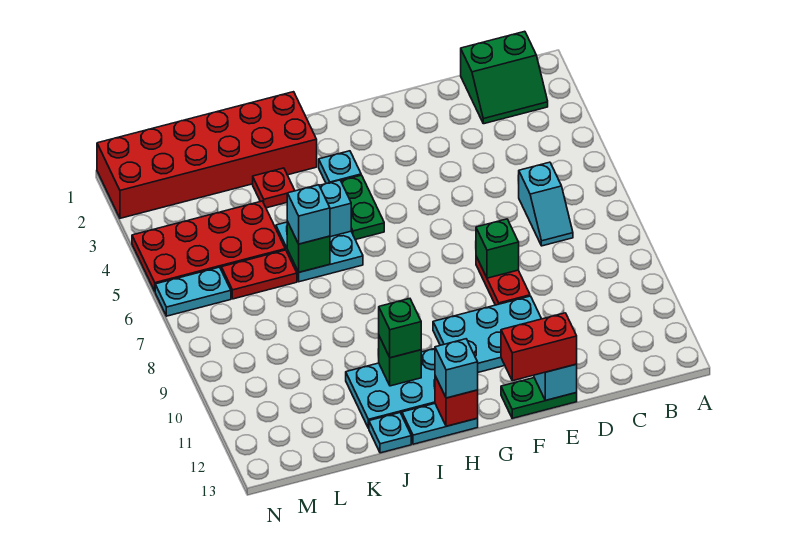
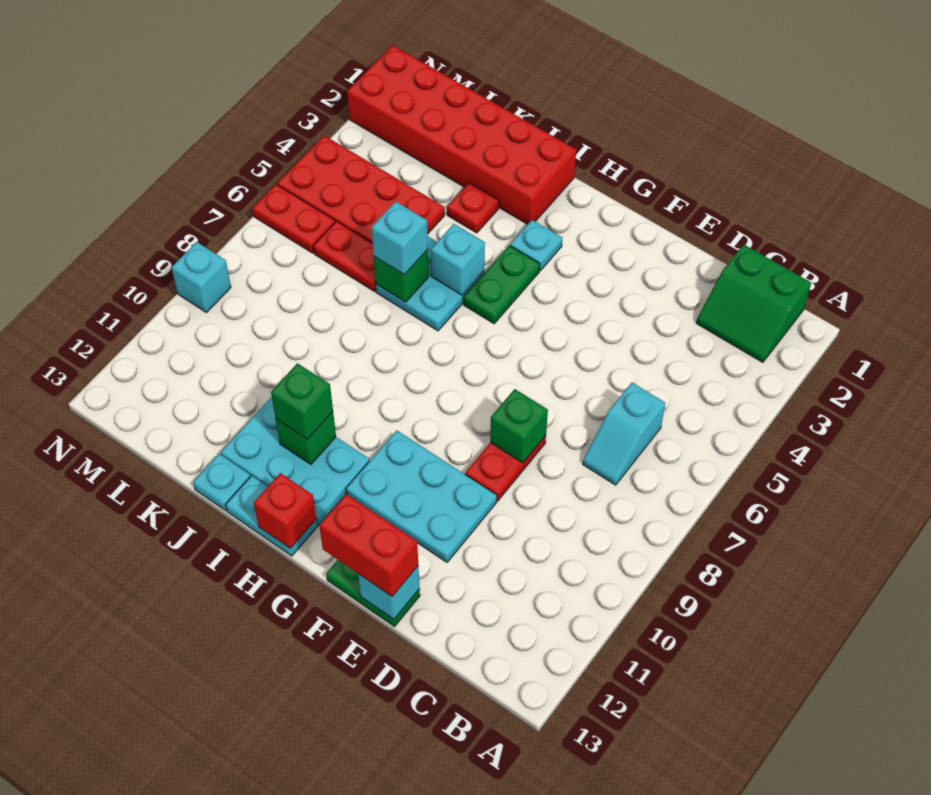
cyan brick H13 level 3 -> cyan brick N9 level 1
cyan plate M6:N6 level 1 -> red plate M6:N6 level 1

